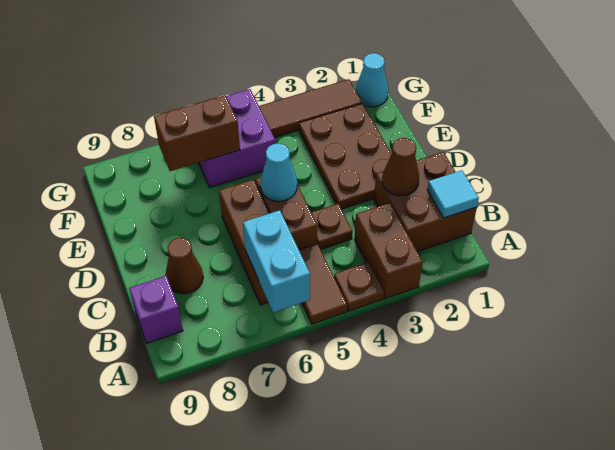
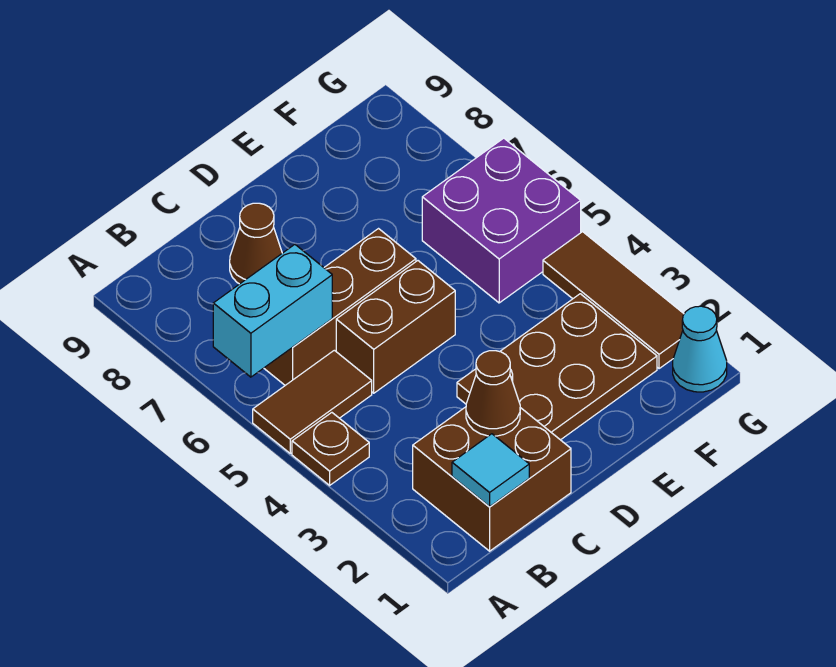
brown brick A3:B3 level 1 -> none
purple brick B9 level 1 -> none
brown plate C4 level 1 -> none
cyan cone D5 level 2 -> none
brown brick F6:F7 level 2 -> none

